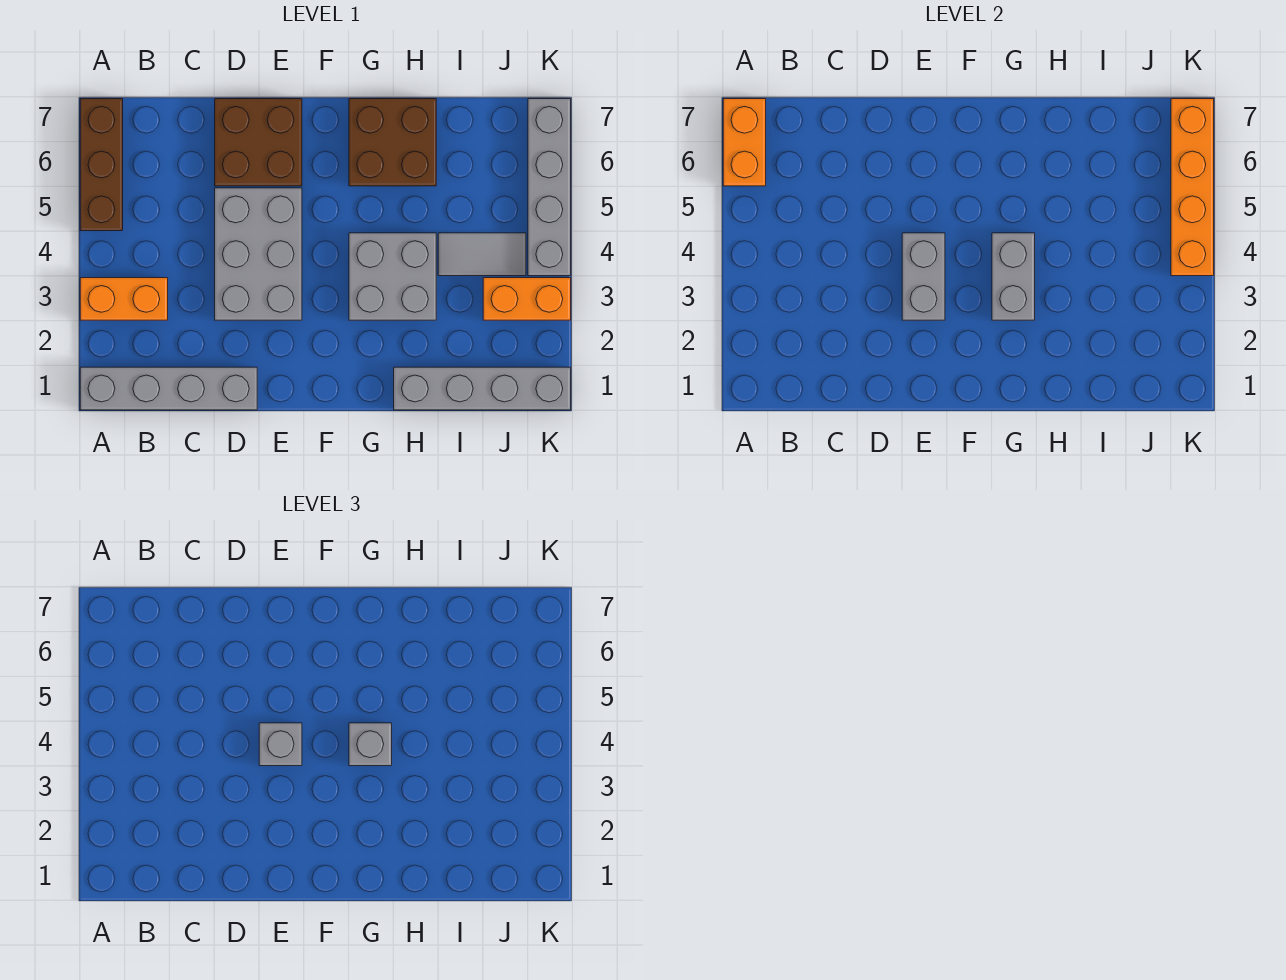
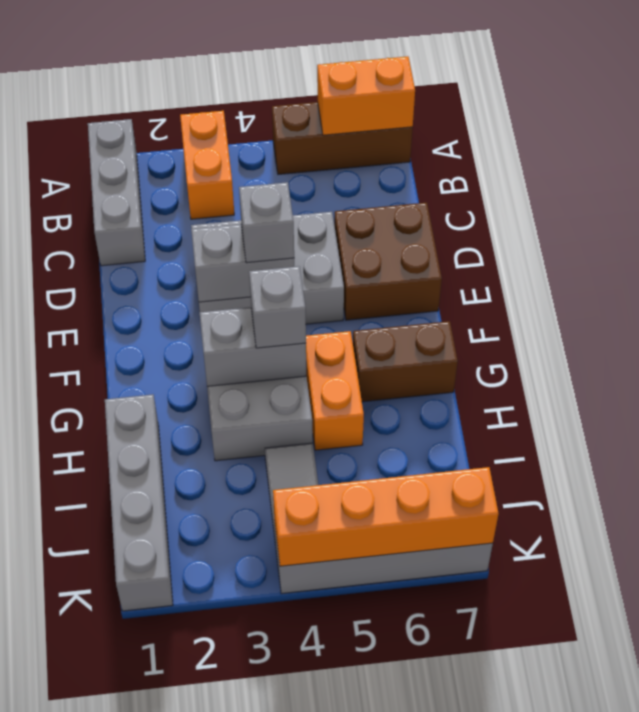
grey brick A1:D1 level 1 -> grey brick A1:C1 level 1
brown brick G6:H7 level 1 -> brown brick G6:G7 level 1
orange brick J3:K3 level 1 -> orange brick G5:H5 level 1

